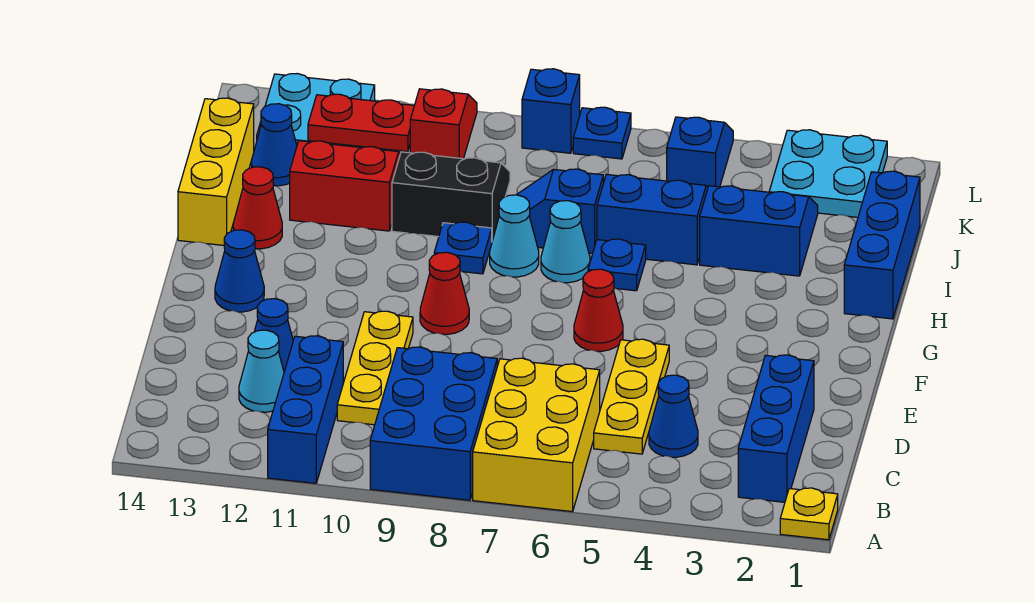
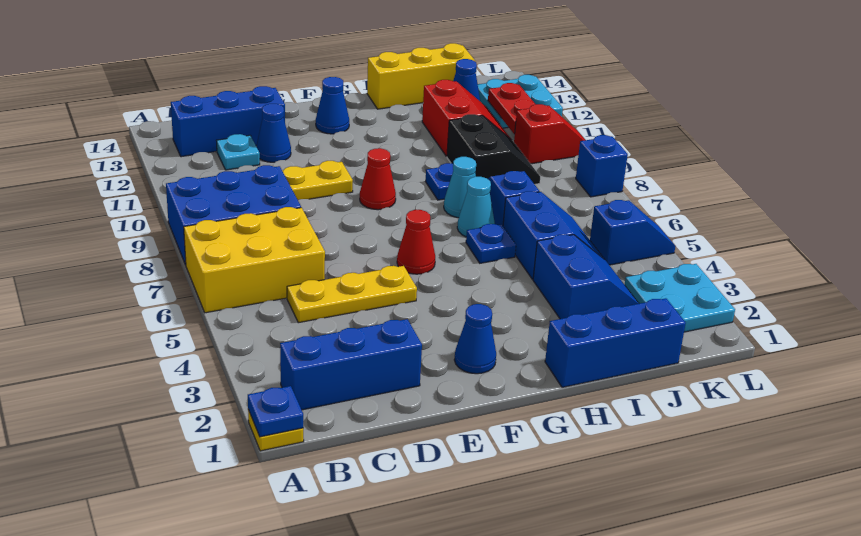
blue brick A11:C11 level 1 -> blue brick B13:D13 level 1
blue cone C4 level 1 -> blue cone F2 level 1
cyan cone C12 level 1 -> cyan plate C12 level 1
red cone H13 level 1 -> none
blue plate L7 level 1 -> blue plate A1 level 2

